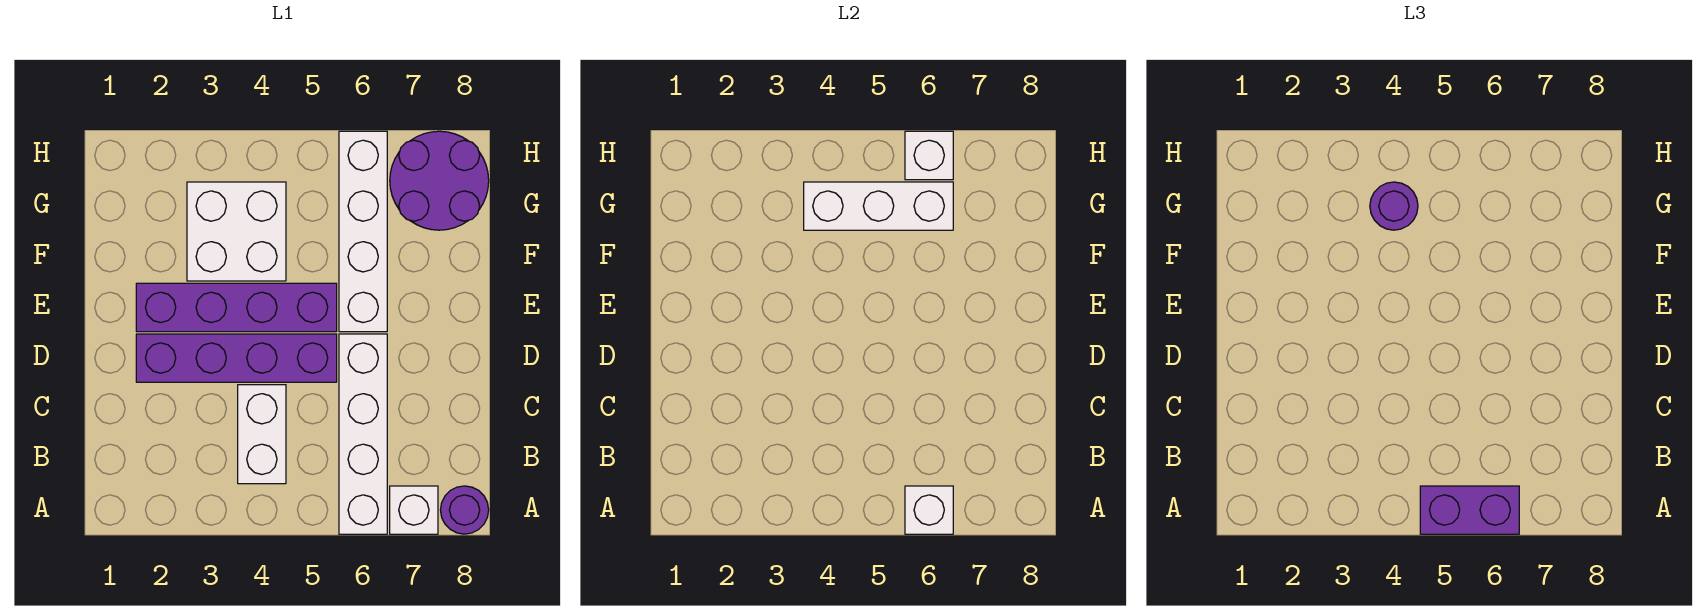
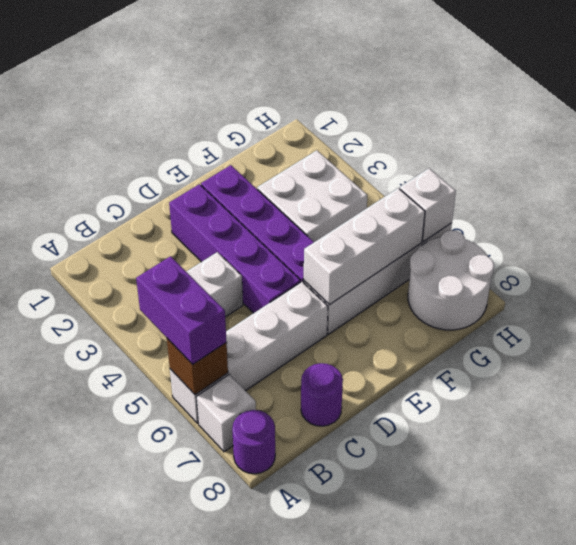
white brick A6 level 2 -> brown brick A6 level 2
white brick G4:G6 level 2 -> white brick E6:G6 level 2
purple round brick G4 level 3 -> purple round brick C8 level 1
purple round brick G7:H8 level 1 -> white round brick G7:H8 level 1

